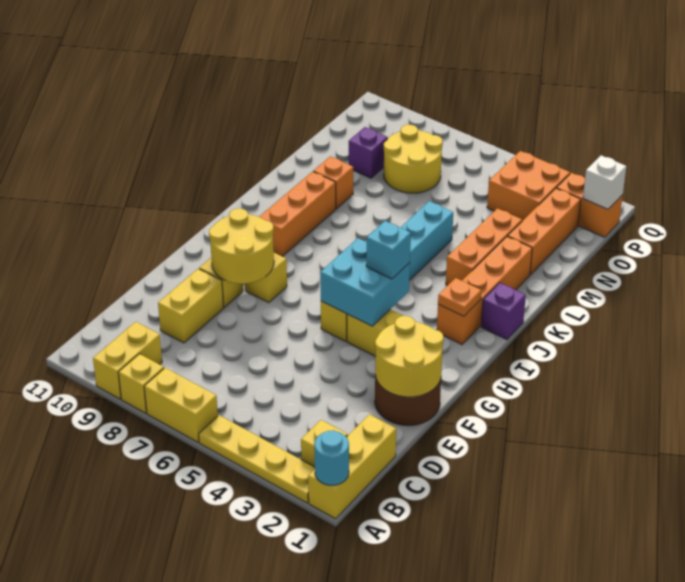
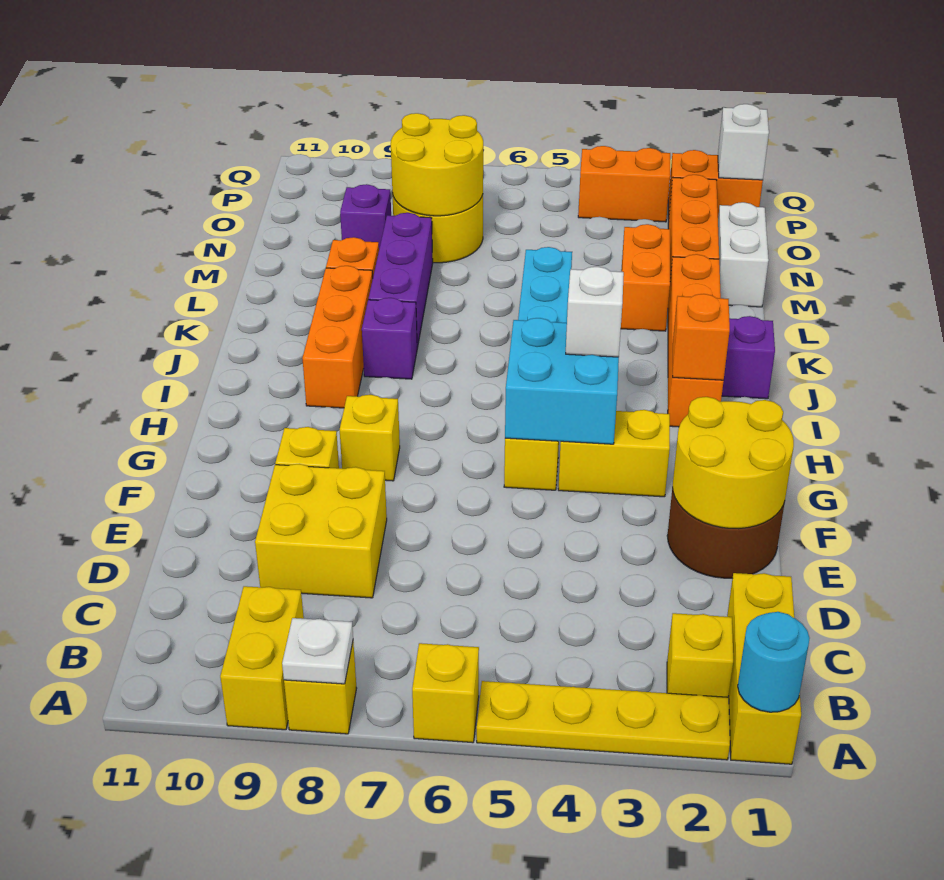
yellow brick A6:A7 level 1 -> yellow brick A6 level 1
none -> white plate A8 level 2
yellow brick D9:E9 level 1 -> yellow brick D8:E9 level 1
yellow round brick F8:G9 level 2 -> yellow round brick N7:O8 level 2
cyan brick H4 level 3 -> white brick H4 level 3
orange plate I2 level 2 -> orange brick I2 level 2
none -> purple brick J8 level 1
orange brick K3:M3 level 1 -> orange brick L3:M3 level 1
none -> purple brick K8:M8 level 1
none -> white brick M1:N1 level 1
orange brick O3:P4 level 1 -> orange brick P3:P4 level 1

